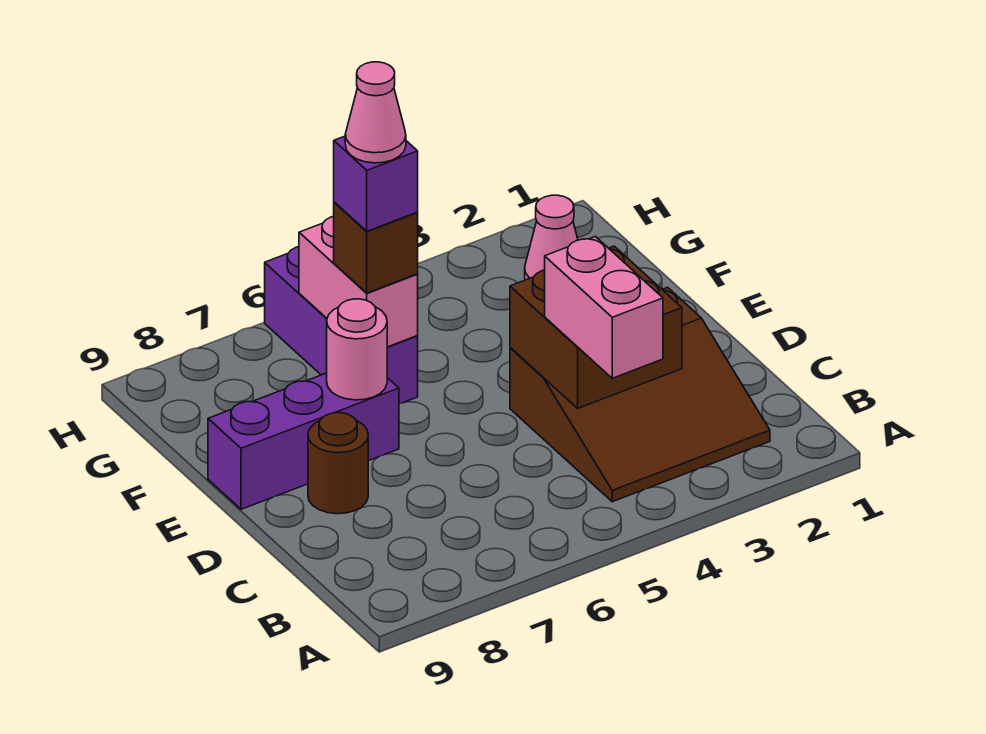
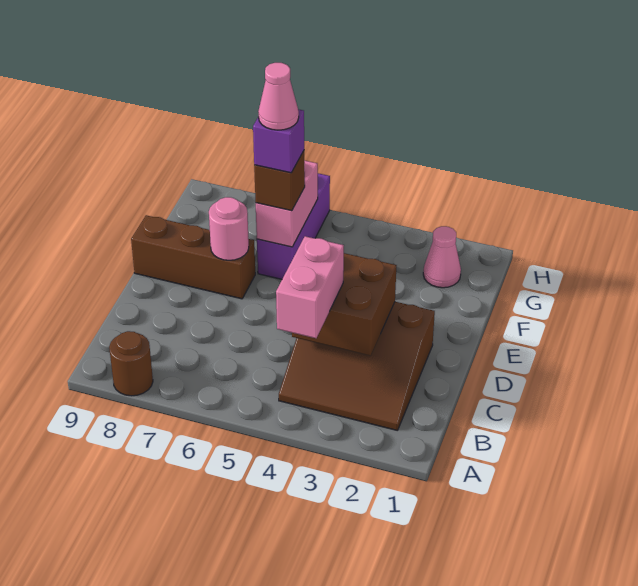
brown round brick D8 level 1 -> brown round brick A8 level 1
purple brick E7:E9 level 1 -> brown brick E7:E9 level 1

